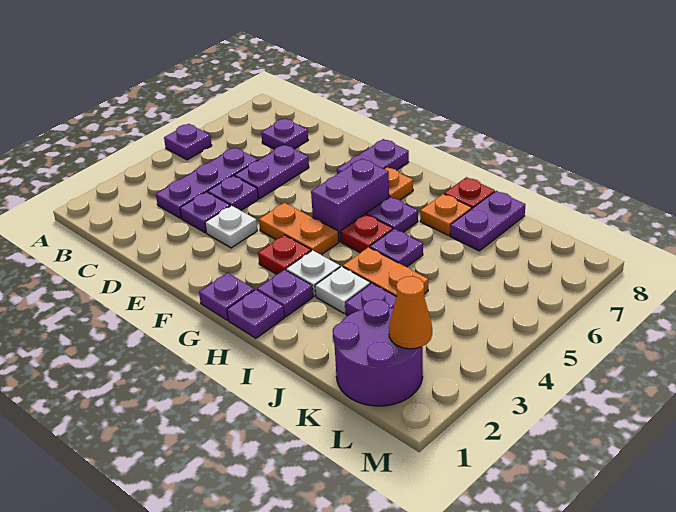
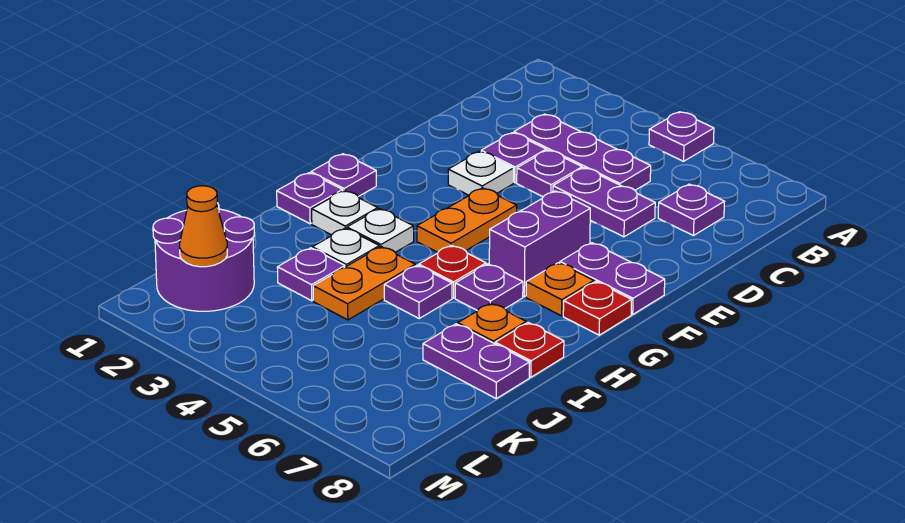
red plate G3 level 1 -> red plate G8 level 1
purple brick G5:G6 level 1 -> purple brick F6:G6 level 1
purple plate H2 level 1 -> white plate H2 level 1

